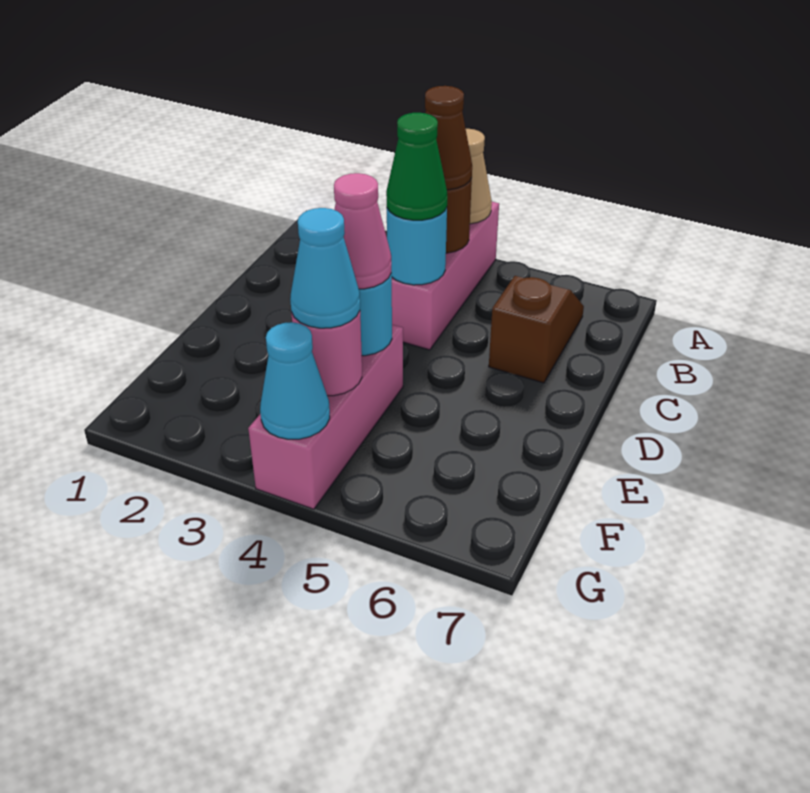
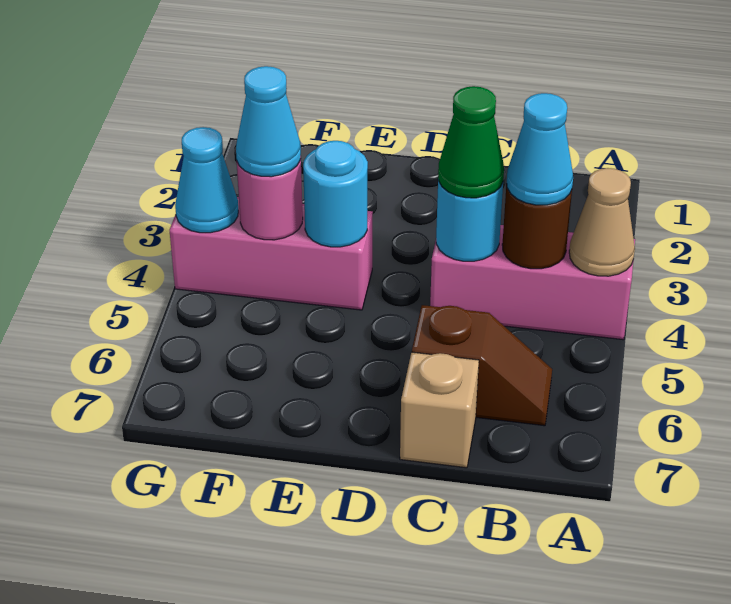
brown cone B4 level 3 -> cyan cone B4 level 3
none -> tan brick C7 level 1
pink cone E4 level 3 -> none

